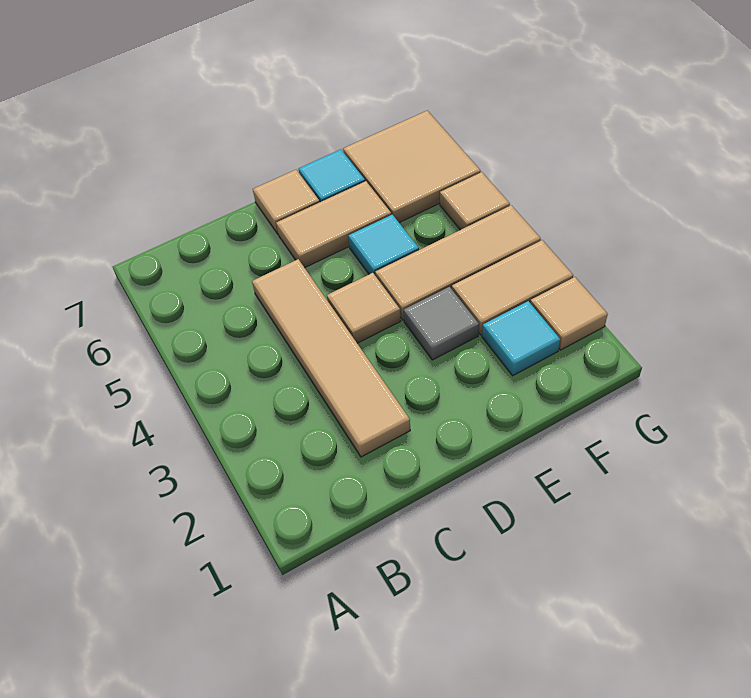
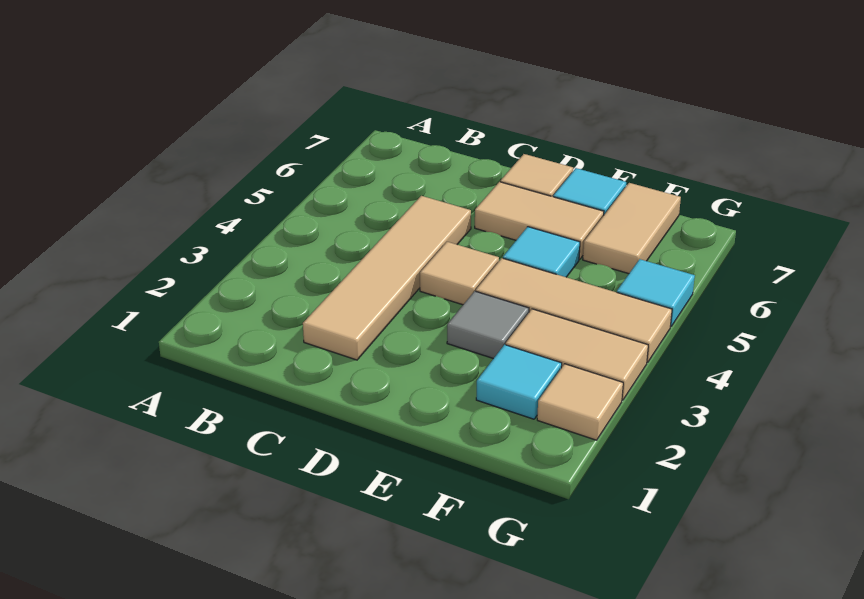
tan tile F6:G7 level 1 -> tan tile F6:F7 level 1
tan tile G5 level 1 -> cyan tile G5 level 1

